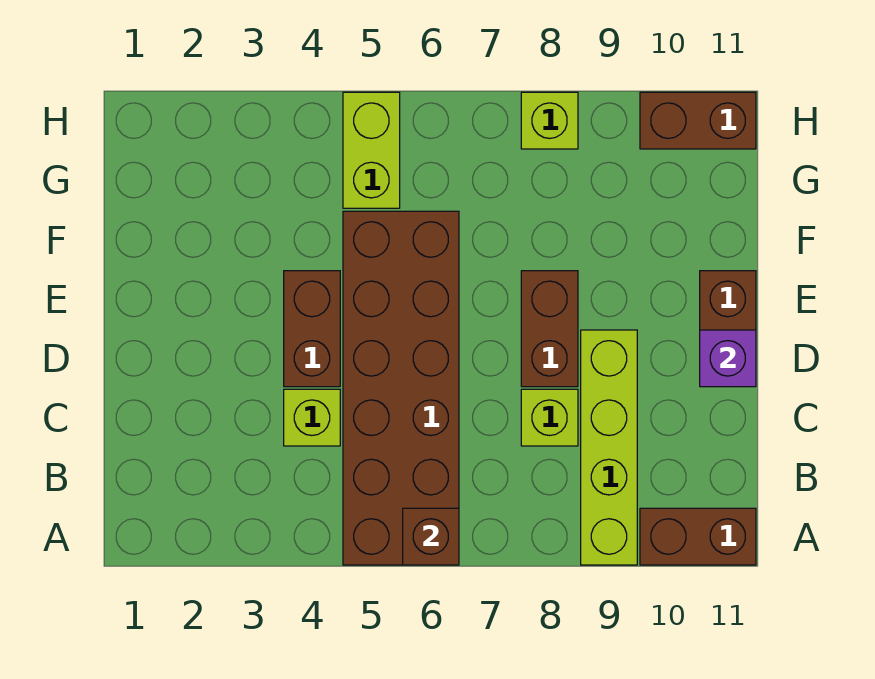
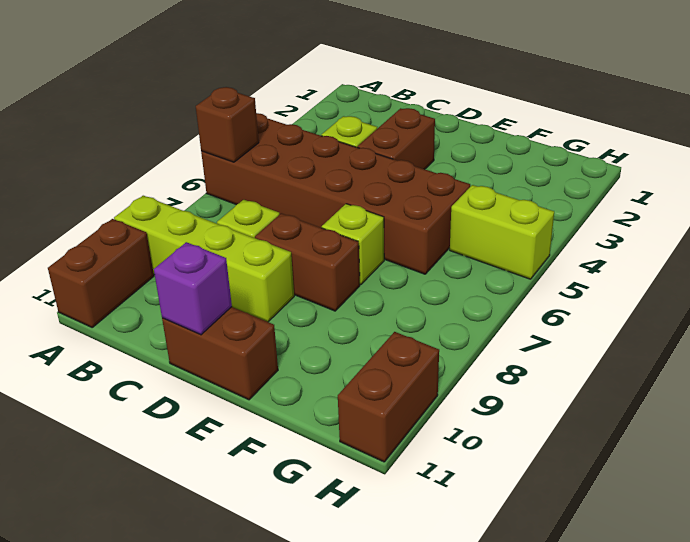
brown brick D4:E4 level 1 -> brown brick D3:D4 level 1
lime brick H8 level 1 -> lime brick E7 level 1

